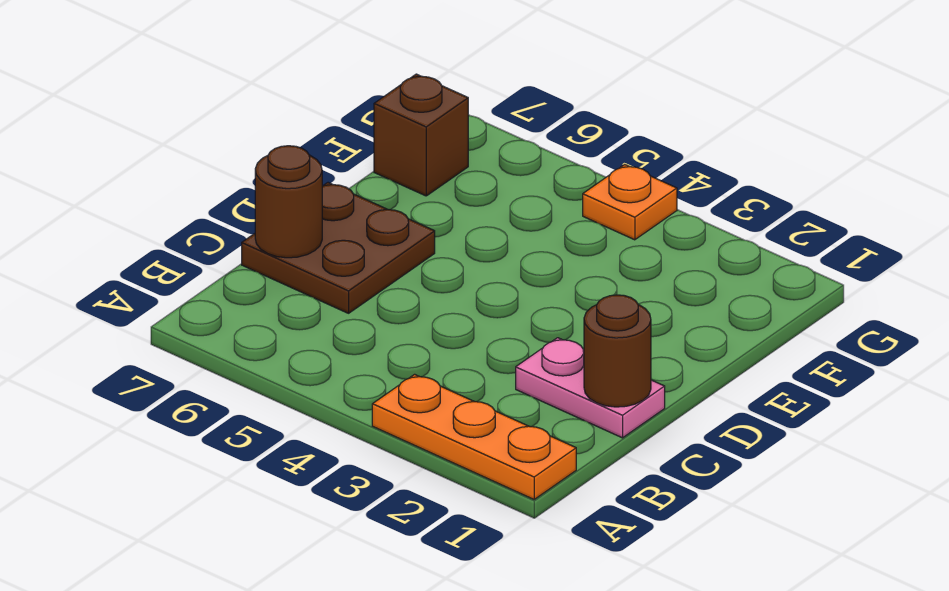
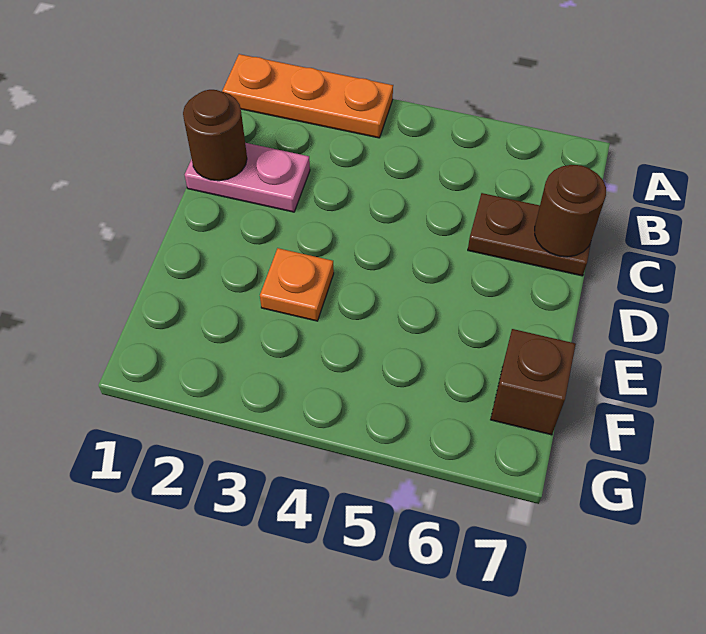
brown plate C6:D7 level 1 -> brown plate C6:C7 level 1
orange plate G4 level 1 -> orange plate E3 level 1

